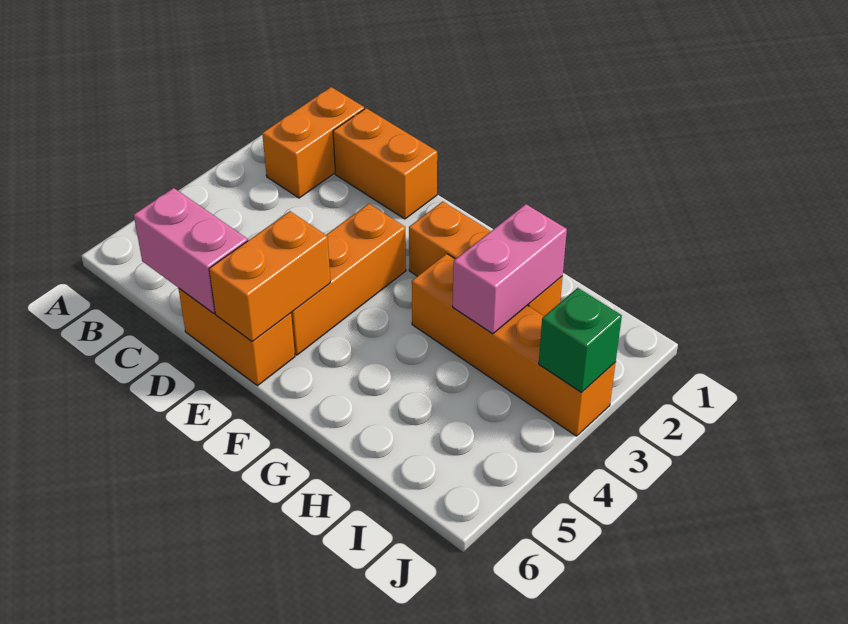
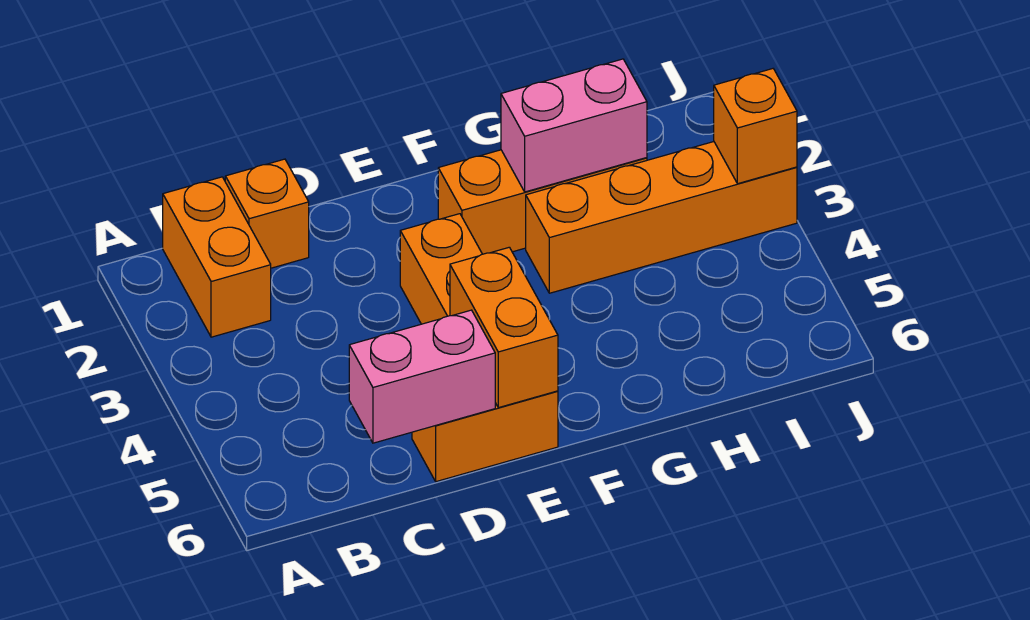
orange brick C1:D1 level 1 -> orange brick C1 level 1
pink brick H2:H3 level 2 -> pink brick G2:H2 level 2
green brick J3 level 2 -> orange brick J3 level 2

